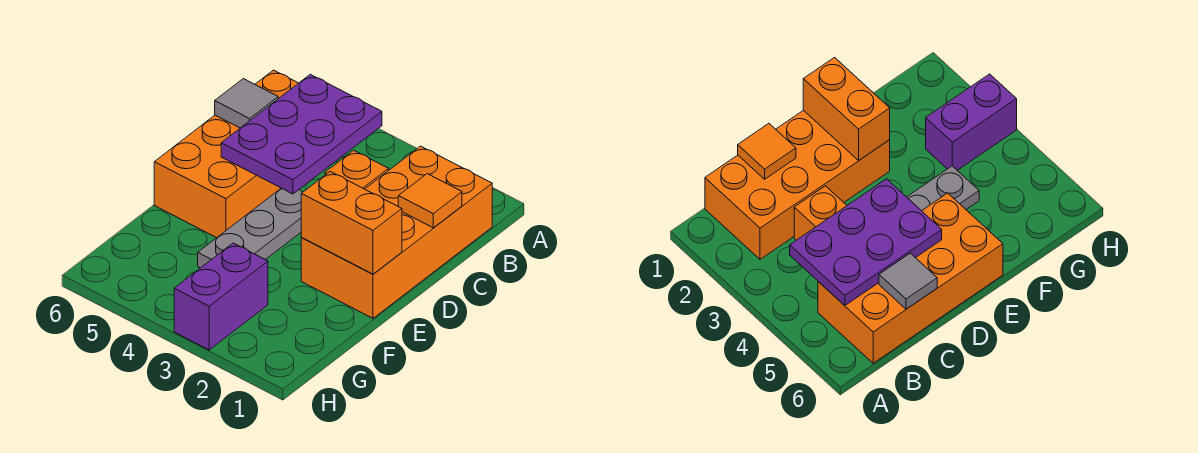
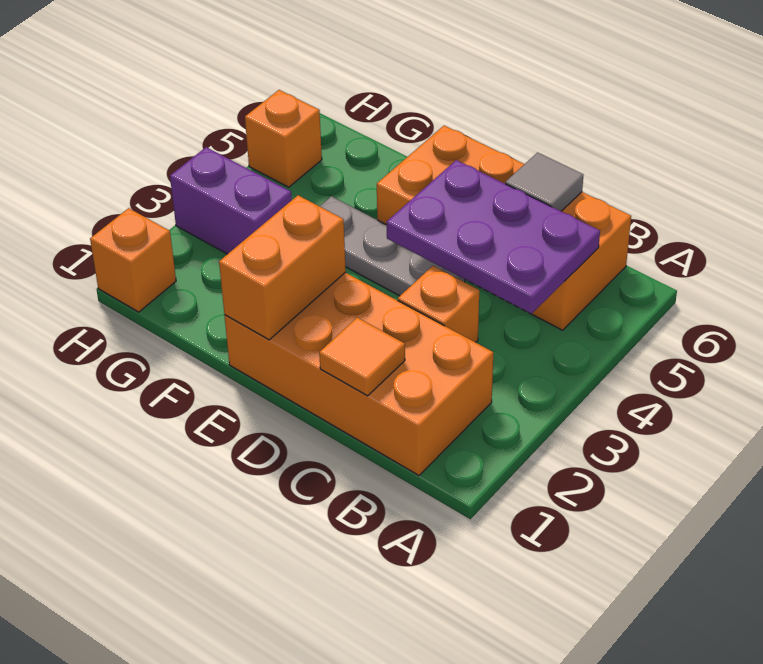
none -> orange brick H1 level 1
none -> orange brick H5 level 1

